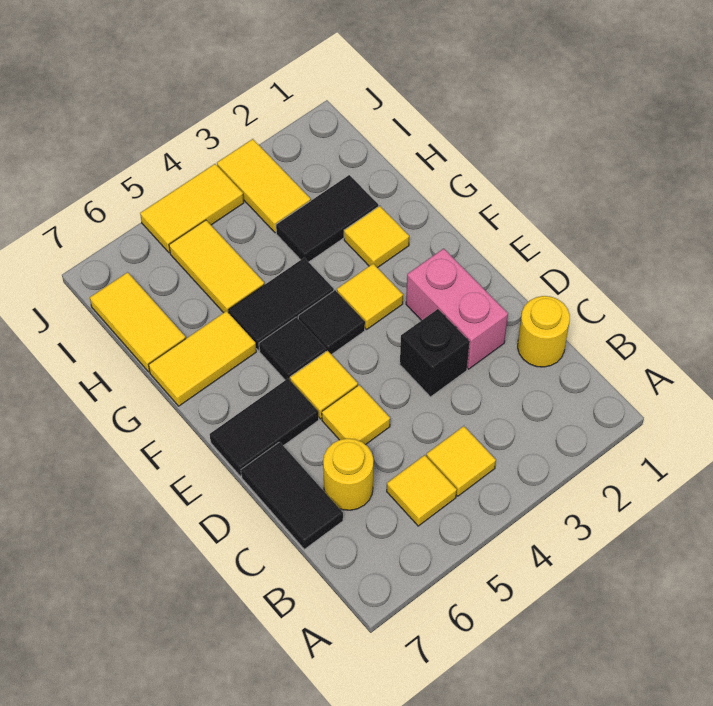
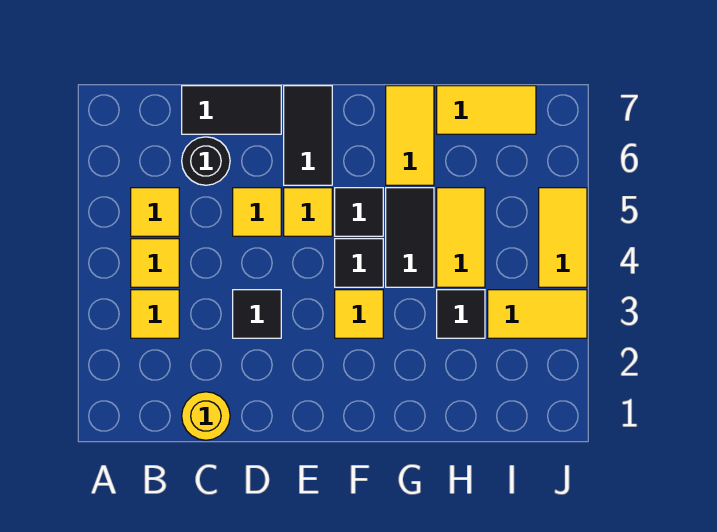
yellow round brick C6 level 1 -> black round brick C6 level 1
pink brick D2:E2 level 1 -> none
black brick D3 level 1 -> black tile D3 level 1
yellow tile G2 level 1 -> yellow tile B3 level 1
black tile H2:H3 level 1 -> black tile H3 level 1
yellow tile H5:I5 level 1 -> yellow tile H4:H5 level 1

